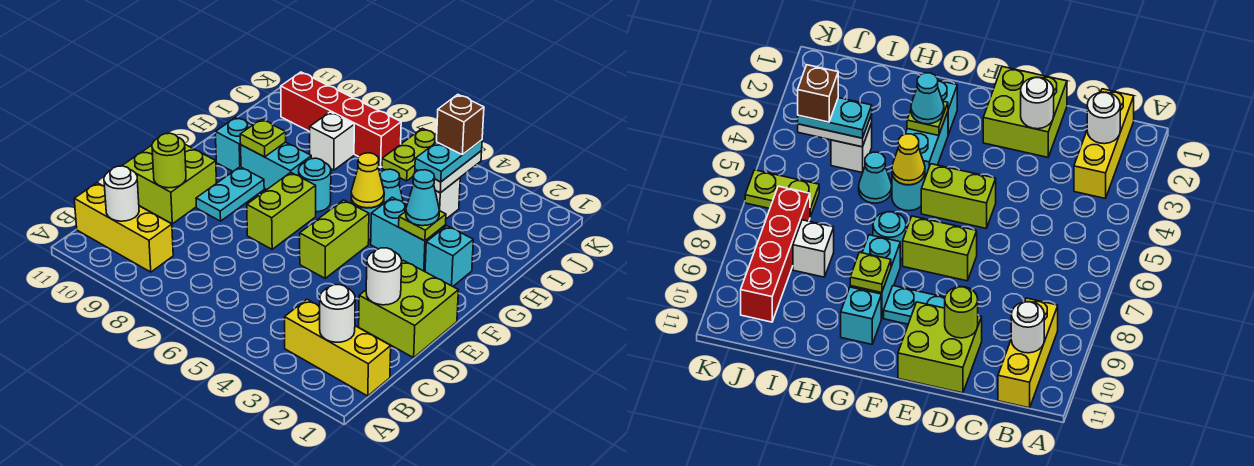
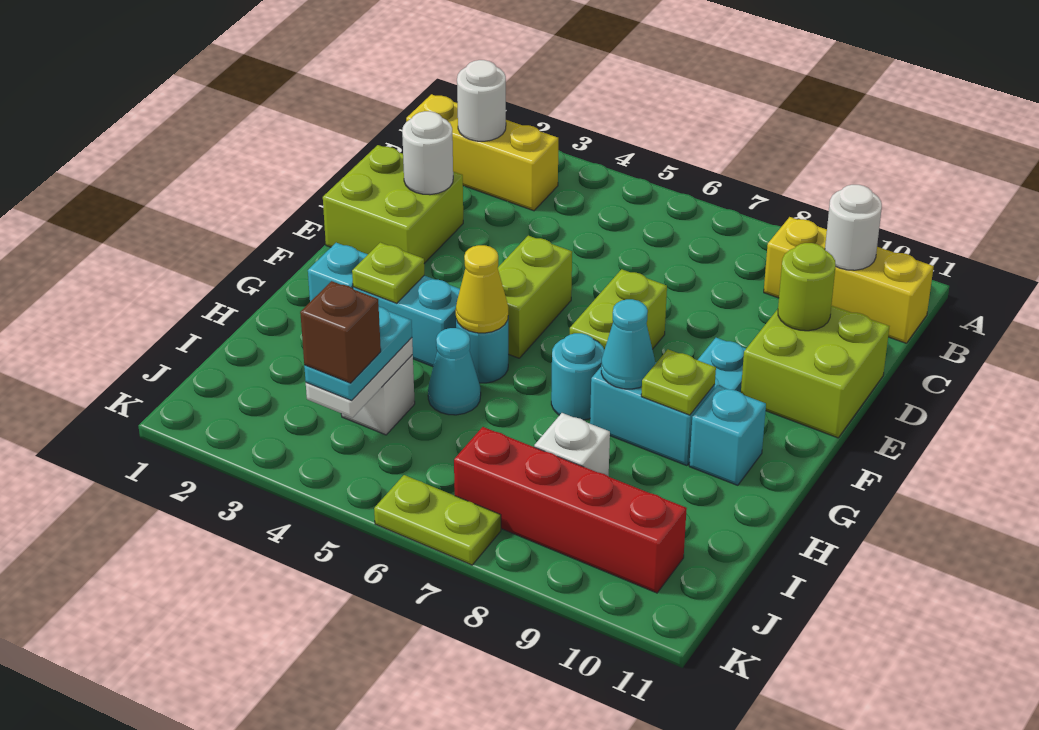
cyan cone G3 level 3 -> cyan cone G8 level 2
lime plate J6:K6 level 1 -> lime plate K6:K7 level 1

